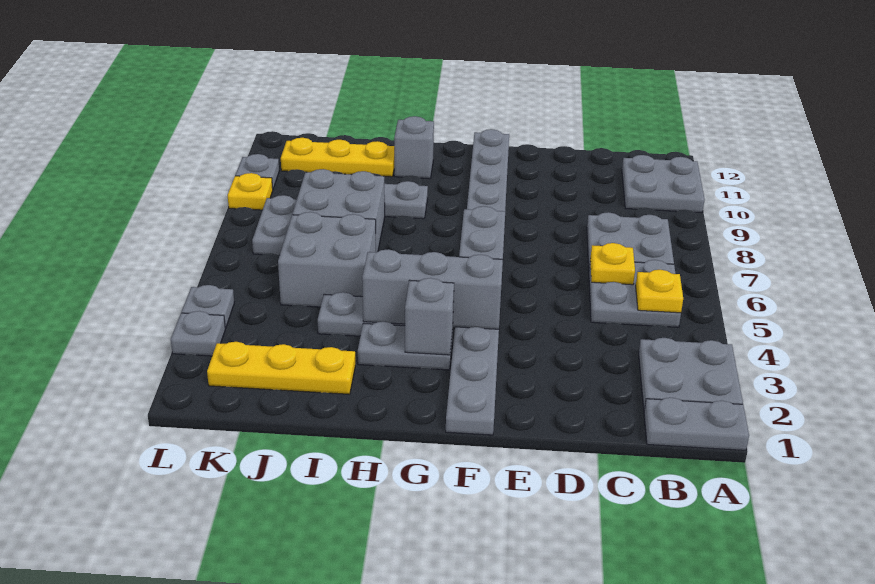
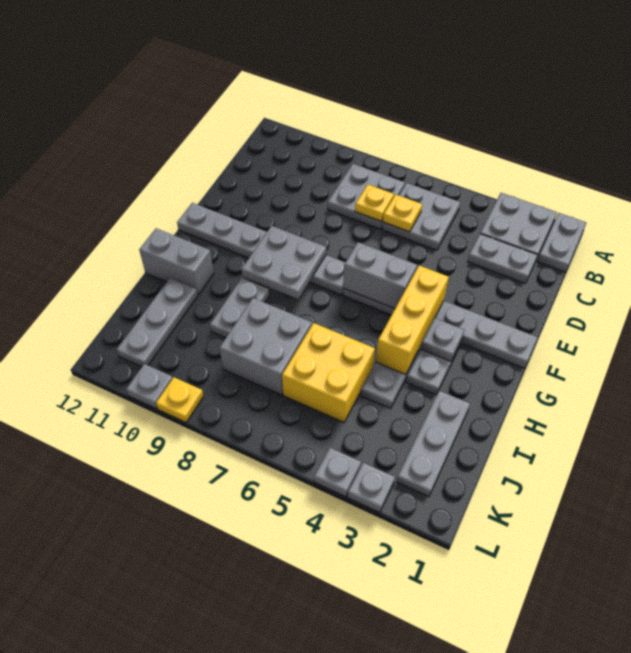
grey plate A10:B11 level 1 -> grey plate F8:G9 level 2
yellow plate B5 level 2 -> yellow plate C7 level 2
grey brick F4:H4 level 2 -> yellow brick F4:H4 level 2
grey brick G3 level 2 -> grey plate G3 level 2
grey brick H11 level 1 -> grey brick H11:H12 level 1
yellow plate I2:K2 level 1 -> grey plate I2:K2 level 1
grey brick I5:J6 level 1 -> yellow brick I5:J6 level 1
yellow plate I11:K11 level 1 -> grey plate I11:K11 level 1
grey plate K7:K8 level 1 -> grey plate C2:C3 level 1

